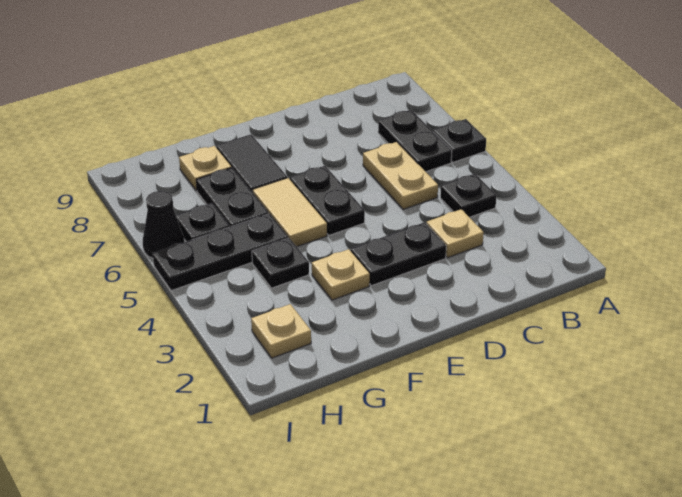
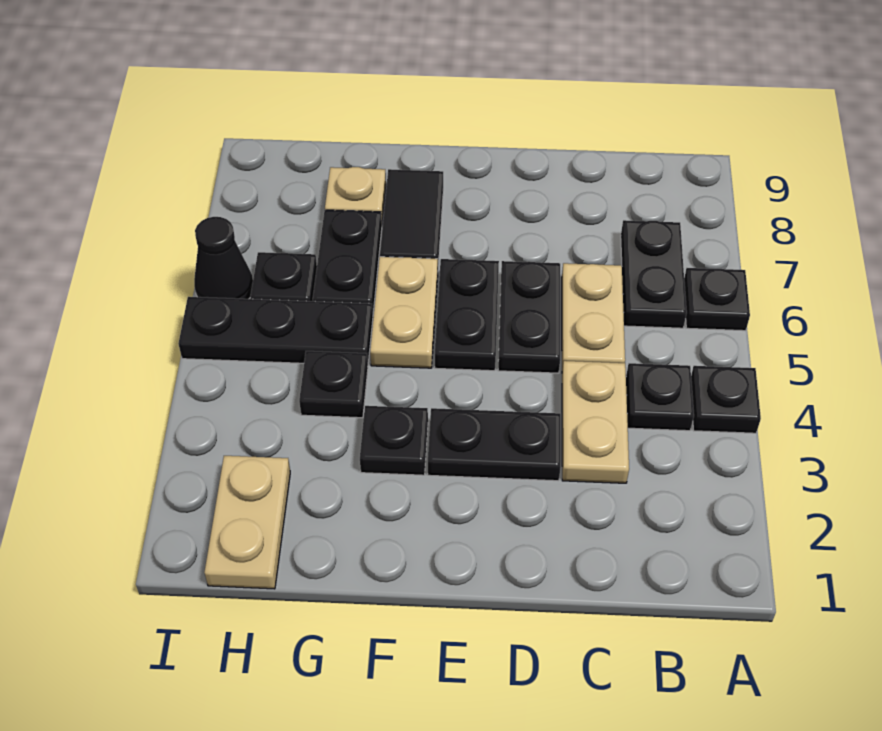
none -> black plate A4 level 1
tan plate C3 level 1 -> tan plate C3:C4 level 1
none -> black plate D5:D6 level 1
tan plate F3 level 1 -> black plate F3 level 1
tan tile F5:F6 level 1 -> tan plate F5:F6 level 1
tan plate H2 level 1 -> tan plate H1:H2 level 1

